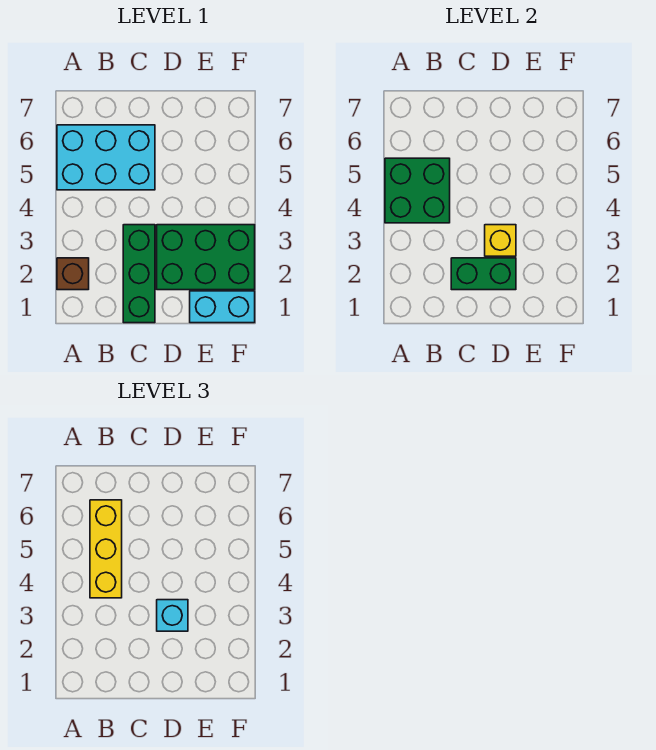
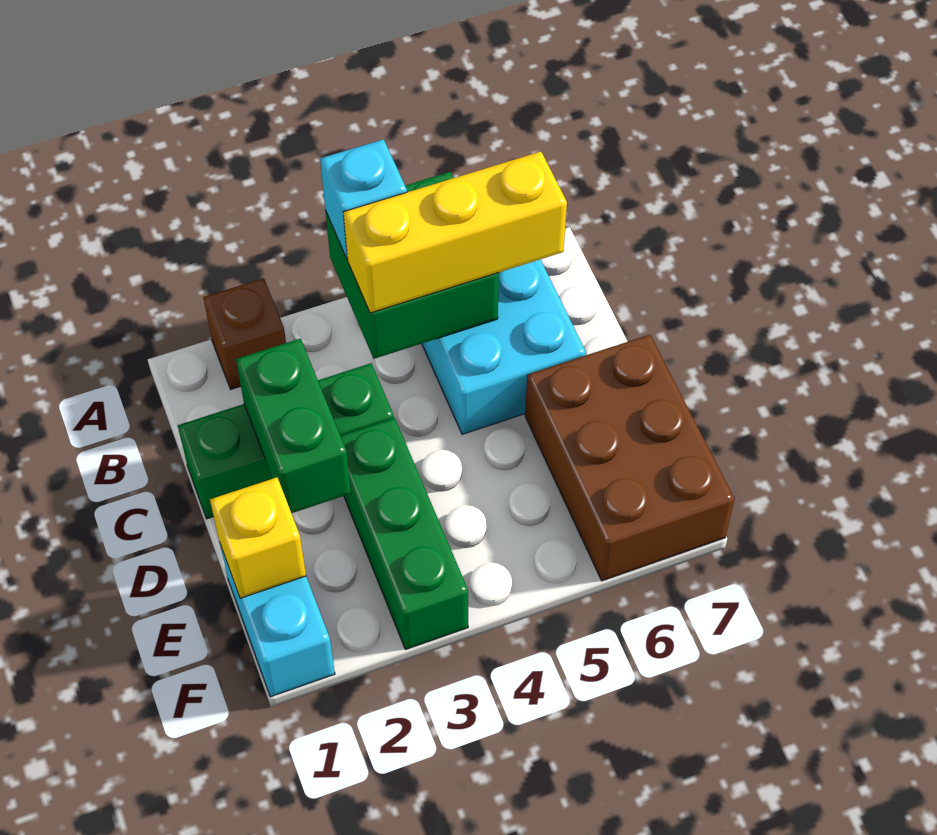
green brick D2:F3 level 1 -> green brick D3:F3 level 1
yellow brick D3 level 2 -> yellow brick E1 level 2
cyan brick D3 level 3 -> cyan brick A4 level 3
none -> brown brick D6:F7 level 1

